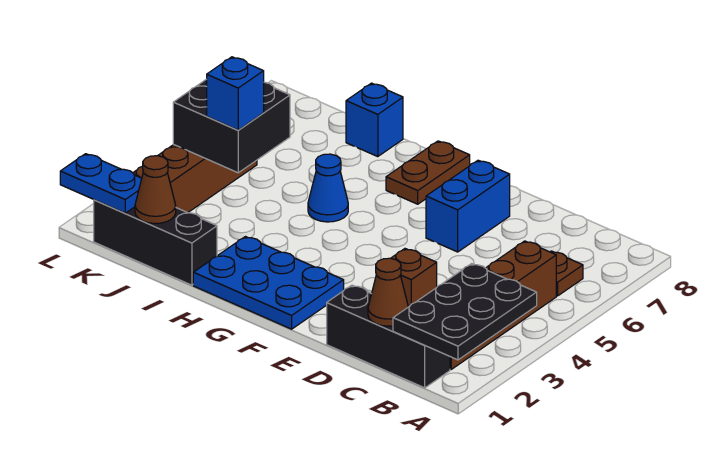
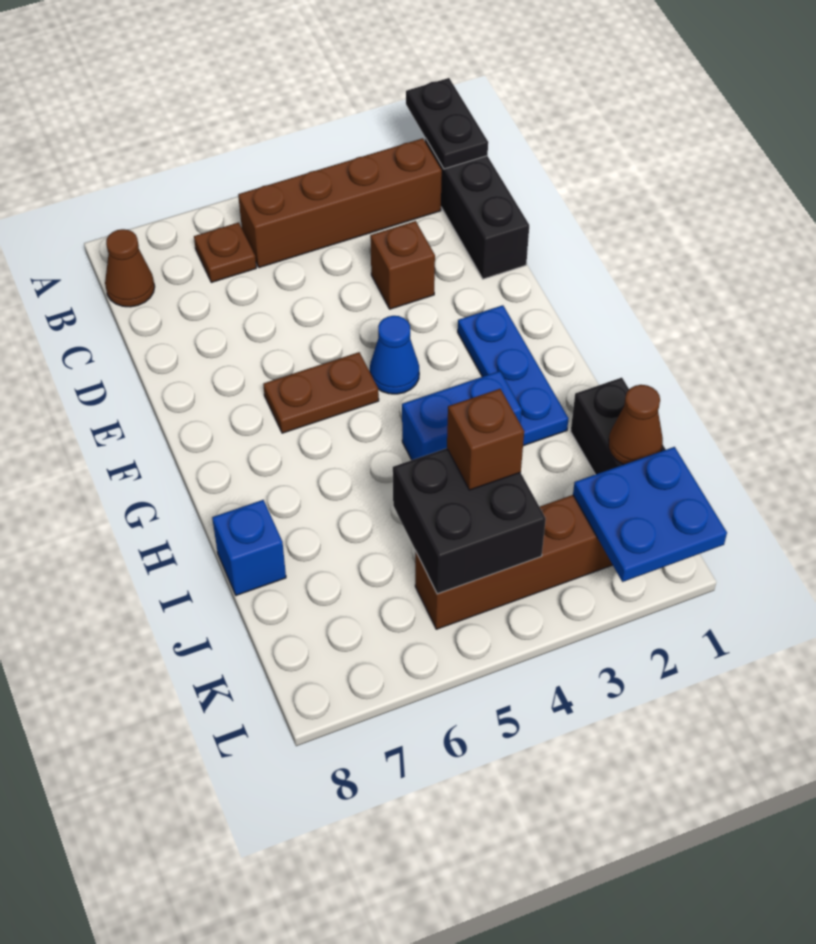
black plate A1:B3 level 2 -> black plate A1:B1 level 2
brown cone C1 level 2 -> brown cone B8 level 1
blue brick E6:E7 level 1 -> blue brick H3:H4 level 1
blue plate F1:H2 level 1 -> blue plate F2:H2 level 1
brown plate G7:G8 level 1 -> brown plate F5:F6 level 1
blue cone H5 level 1 -> blue cone F4 level 1
blue brick J4 level 3 -> brown brick J4 level 3
blue plate K1:L1 level 2 -> blue plate K1:L2 level 2

